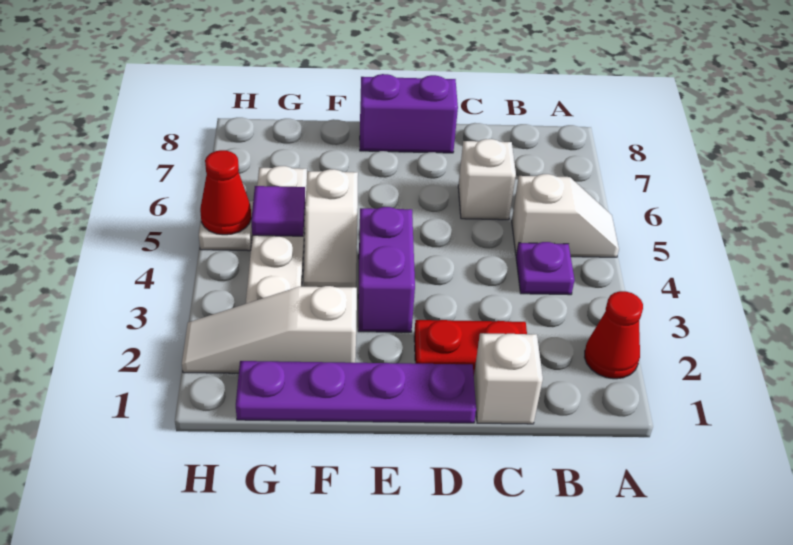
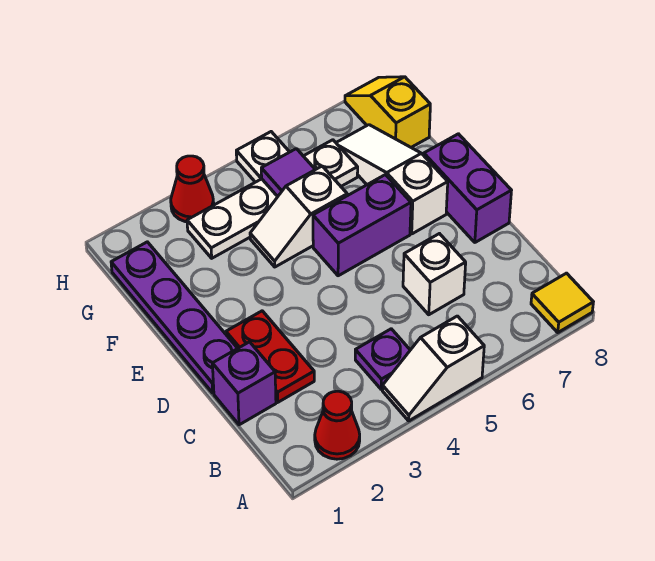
white slope A5:B5 level 1 top B -> white slope A4:A5 level 1 top 5
none -> yellow tile A8 level 1
white brick C1 level 1 -> purple brick C1 level 1
purple brick E3:E4 level 1 -> purple brick E5:E6 level 1
white slope F2:H2 level 1 top F -> white slope E7:G7 level 1 top E
none -> yellow slope G8:H8 level 1 top G
red cone H5 level 2 -> red cone H3 level 1

